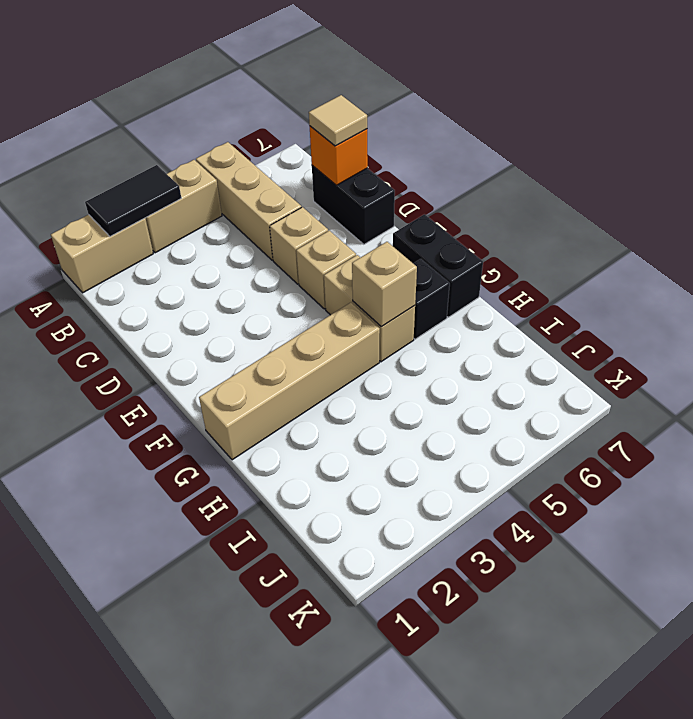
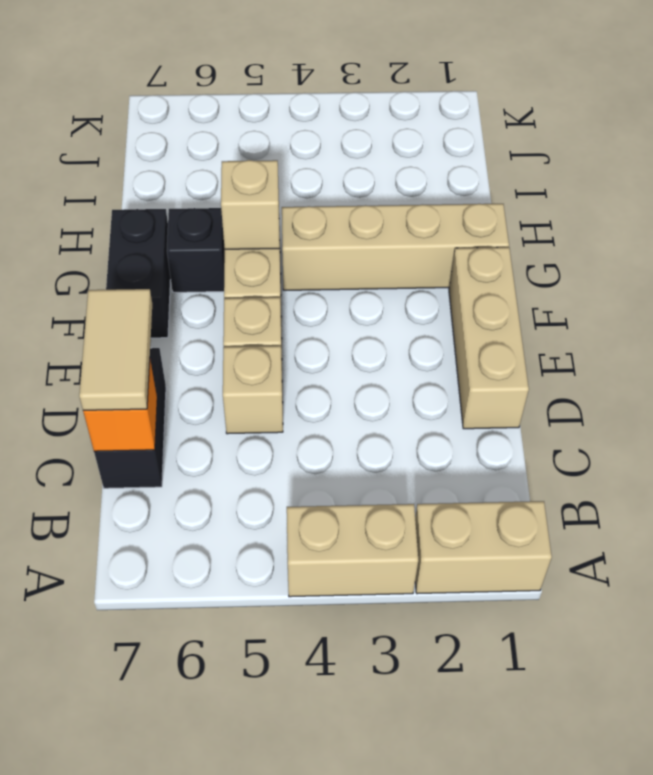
black tile A2:A3 level 2 -> none
tan brick A5:C5 level 1 -> tan brick D1:F1 level 1
tan tile C7 level 3 -> tan tile C7:D7 level 3

